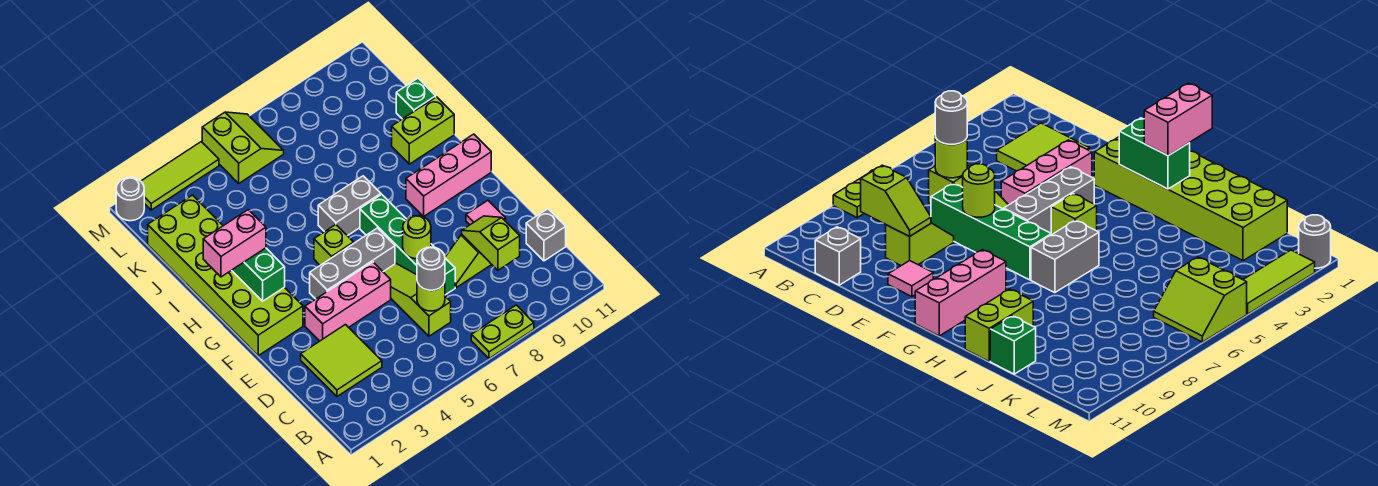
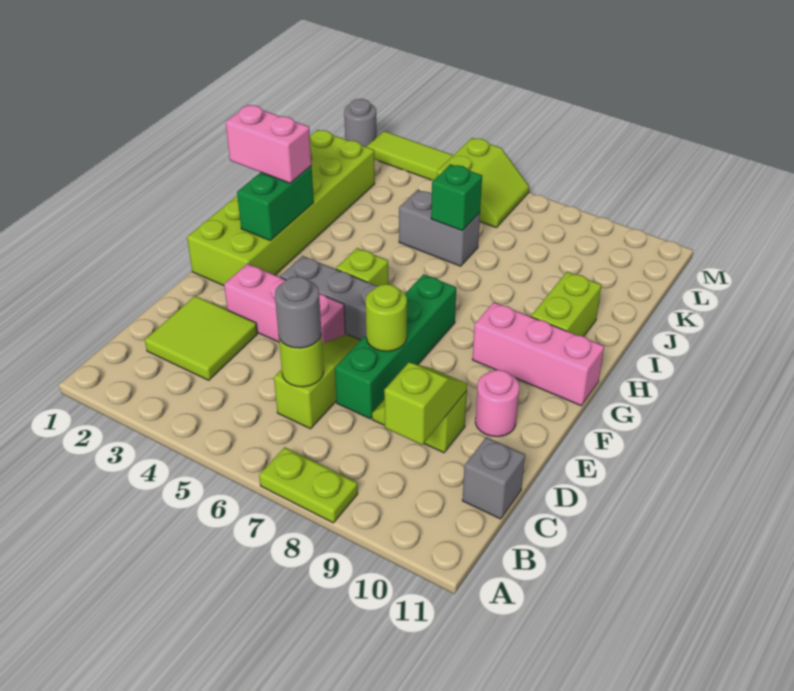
pink tile E10 level 1 -> pink round brick E10 level 1
grey brick H6:H7 level 1 -> grey brick J5:J6 level 1
lime brick I10:I11 level 1 -> lime brick H10:I10 level 1
green brick J11 level 1 -> green brick J6 level 2

